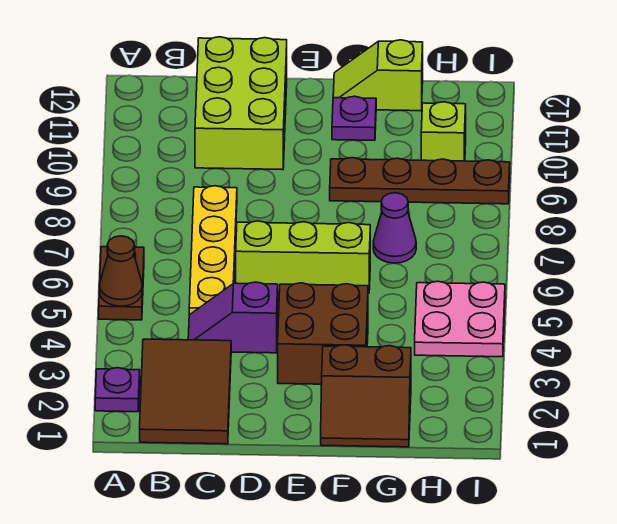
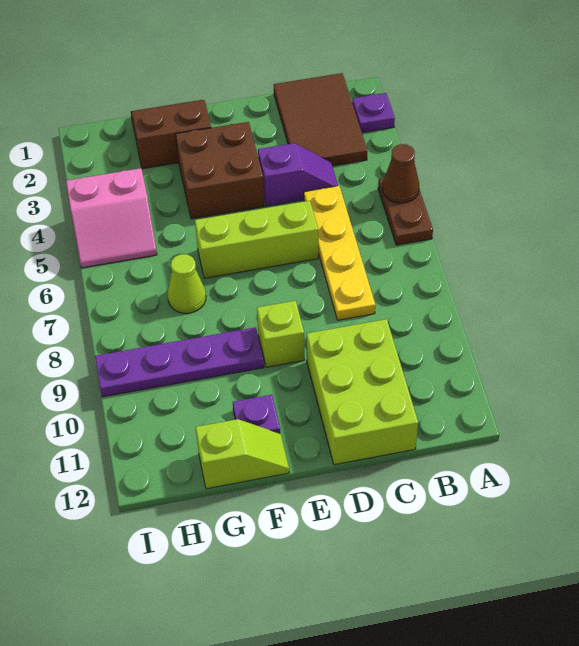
brown plate F9:I9 level 1 -> purple plate F9:I9 level 1
purple cone G7 level 1 -> lime cone G7 level 1
pink plate H4:I5 level 1 -> pink slope H4:I5 level 1 top 4
lime brick H10 level 1 -> lime brick E9 level 1

